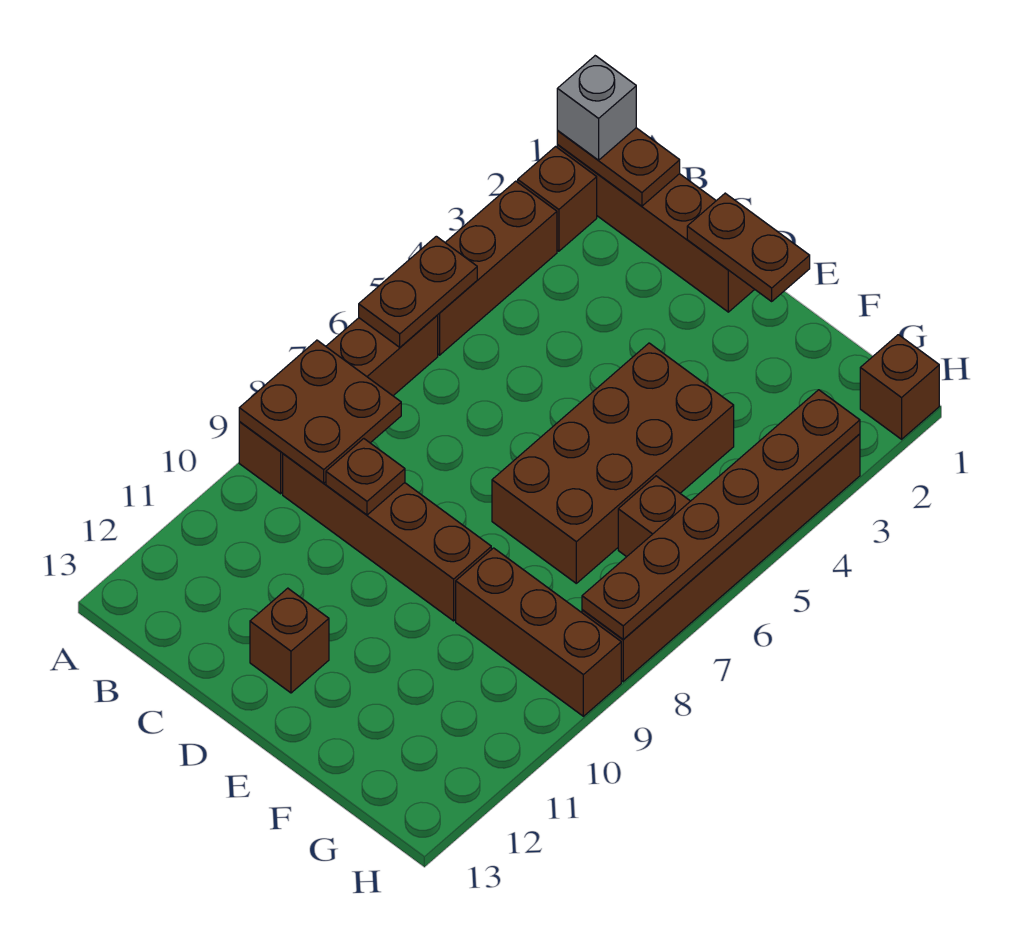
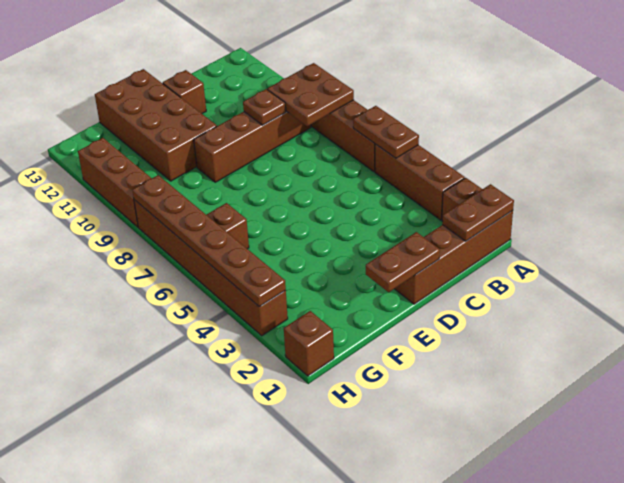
grey brick A1 level 3 -> none
brown brick E4:F7 level 1 -> brown brick E10:F13 level 1
brown brick F9:H9 level 1 -> brown brick H9:H11 level 1

